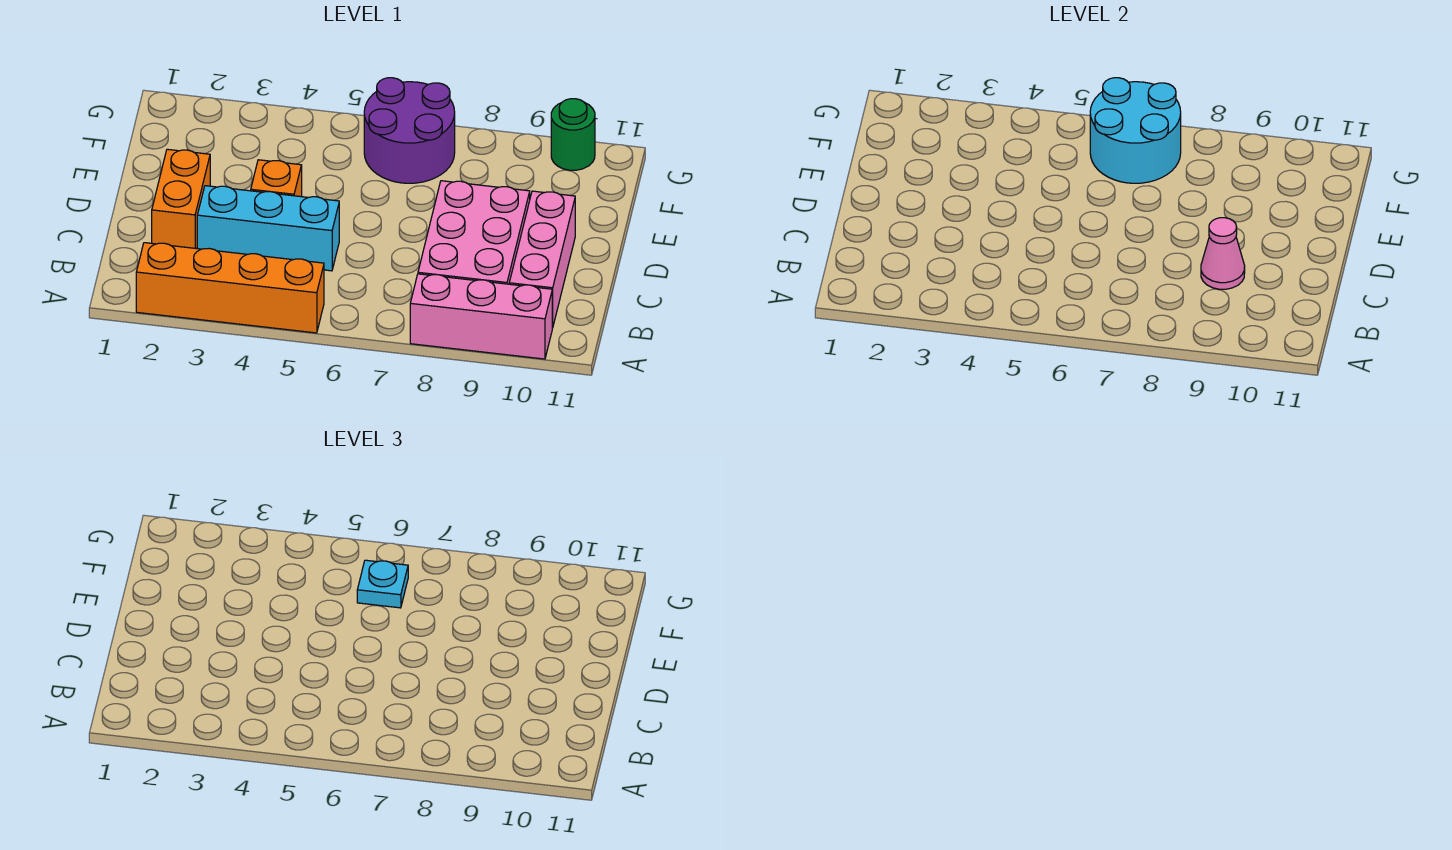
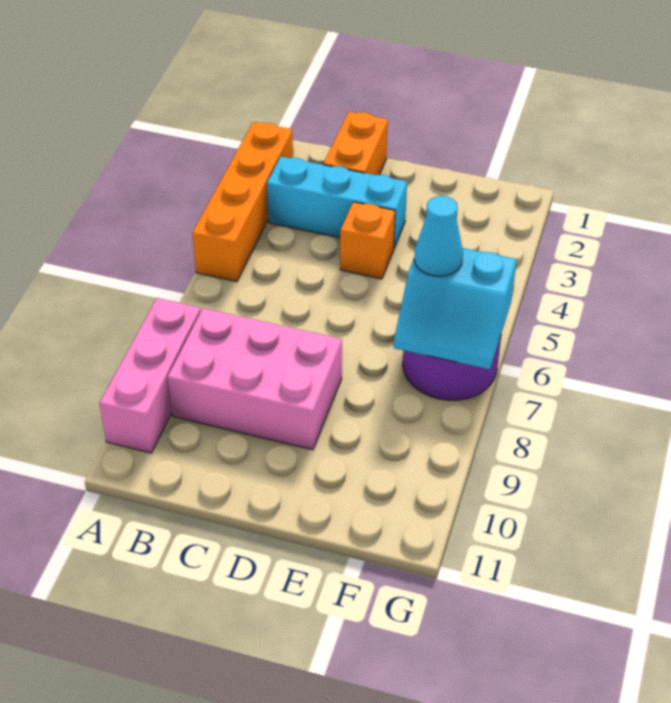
pink brick B10:D10 level 1 -> none
orange brick C2:D2 level 1 -> orange brick C1:C2 level 1
cyan brick C3:C5 level 1 -> cyan brick B3:D3 level 1
pink cone C9 level 2 -> none
cyan round brick F6:G7 level 2 -> cyan slope F6:G7 level 2 top 6
cyan plate F6 level 3 -> cyan cone F6 level 3
green round brick G10 level 1 -> none

